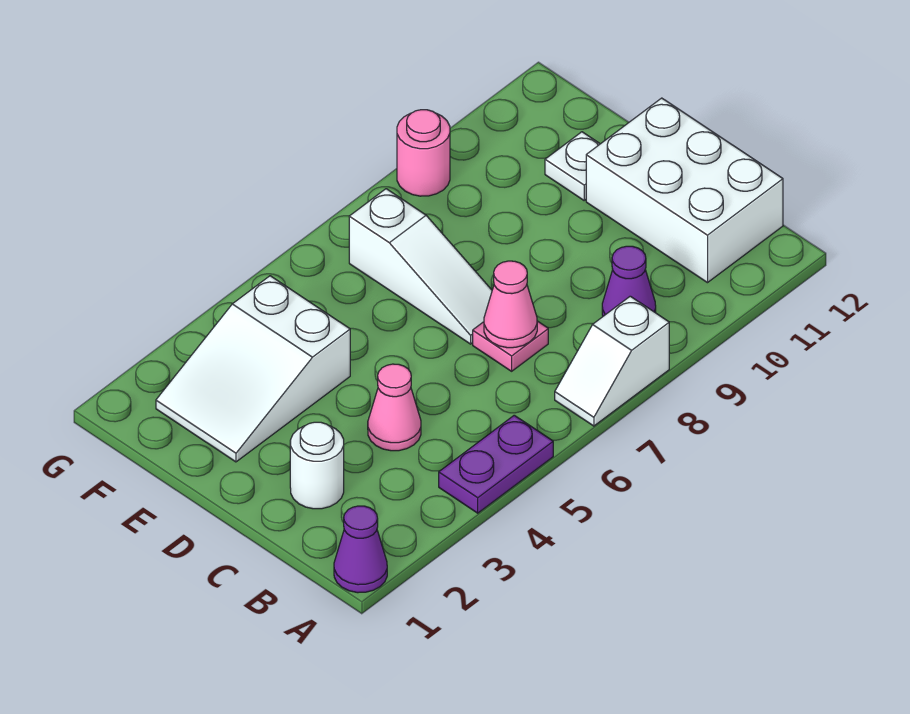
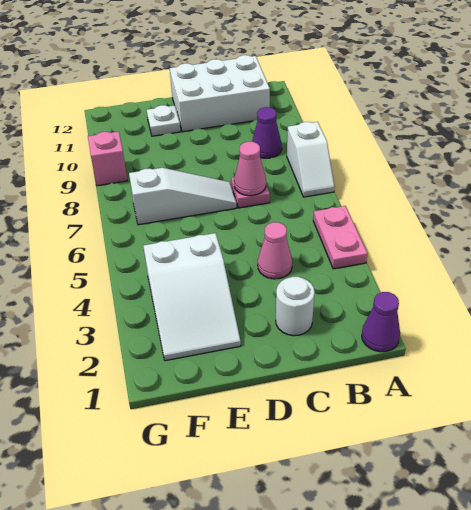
purple plate A4:A5 level 1 -> pink plate A4:A5 level 1
pink round brick G9 level 1 -> pink brick G9 level 1

